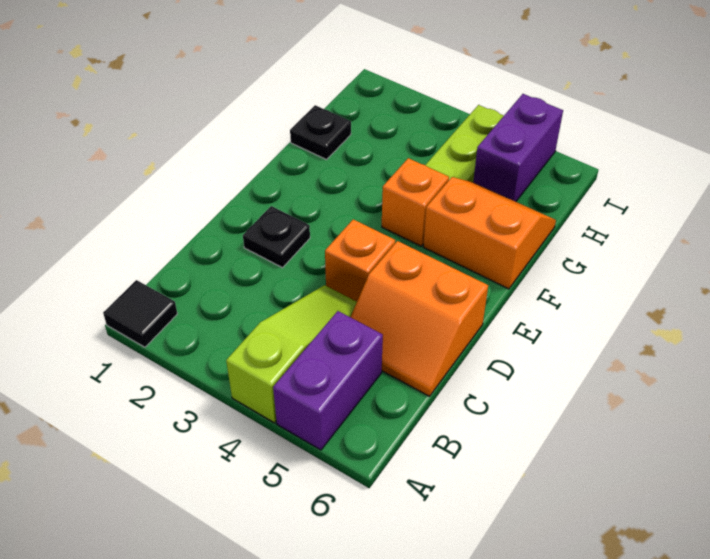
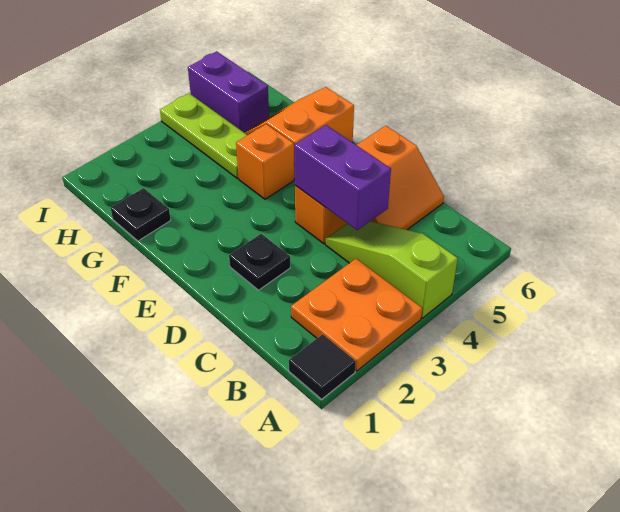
none -> orange plate A2:B3 level 1
purple brick A5:B5 level 1 -> purple brick C4:D4 level 2

